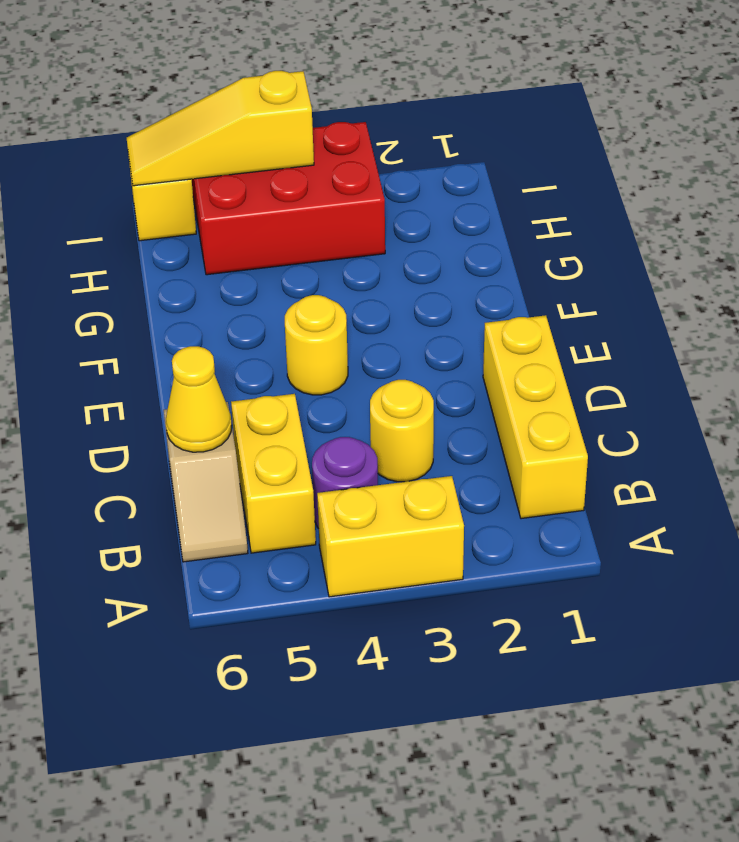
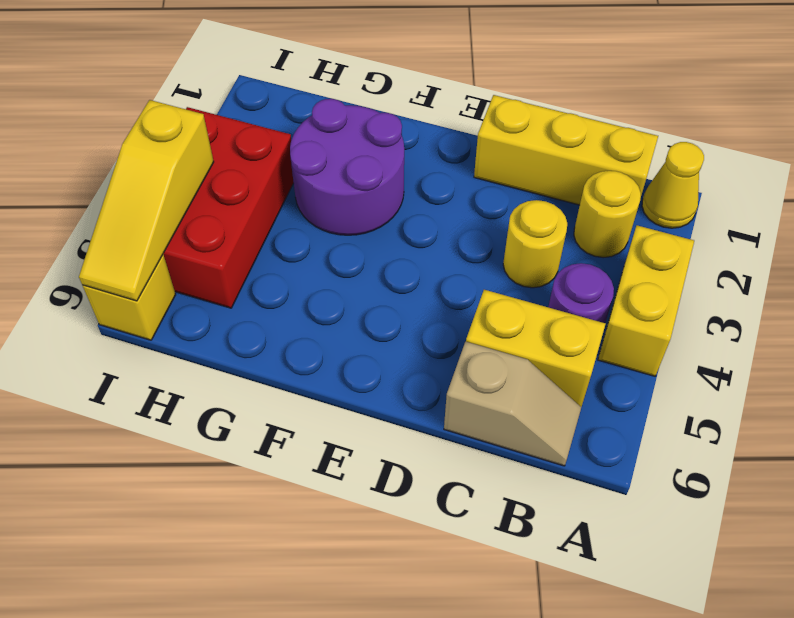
yellow cone C6 level 2 -> yellow cone A1 level 1
yellow round brick E4 level 1 -> yellow round brick B2 level 1
none -> purple round brick F2:G3 level 1

